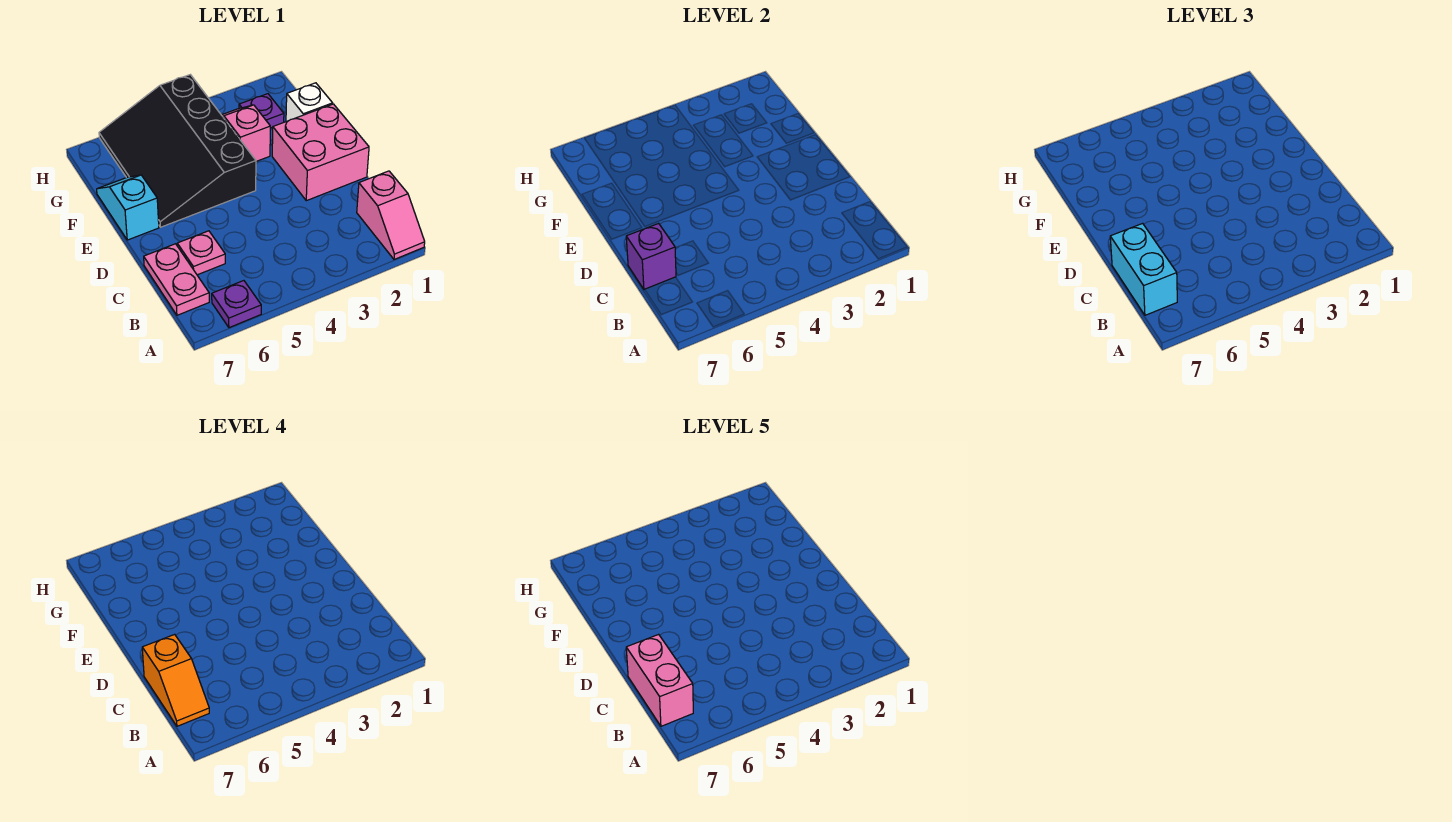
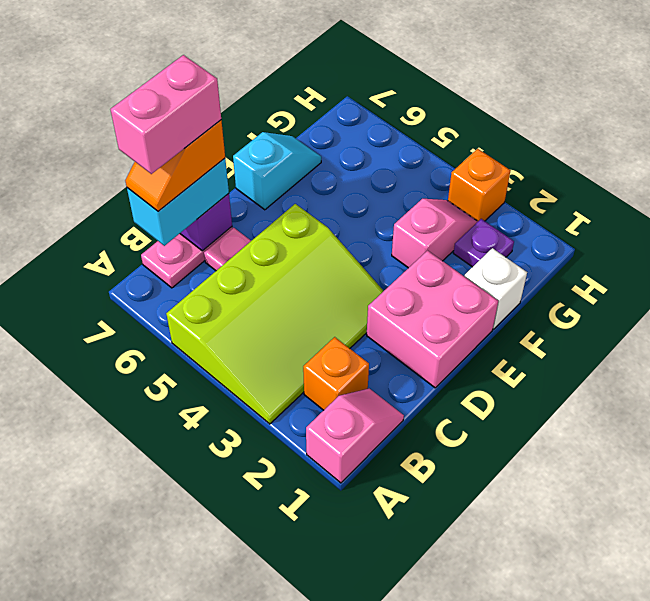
pink slope A1:B1 level 1 top B -> pink slope A1:B1 level 1 top A
none -> lime slope A3:D5 level 1 top 5
purple plate A6 level 1 -> none
none -> orange brick B2 level 1
black slope E4:H6 level 1 top 4 -> none
none -> orange brick H3 level 1

